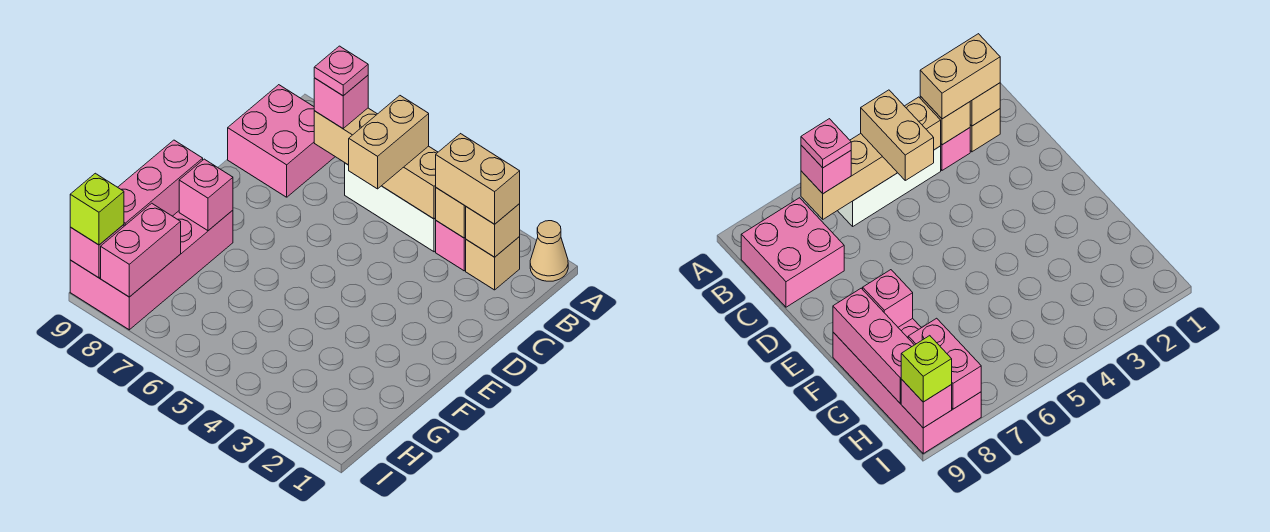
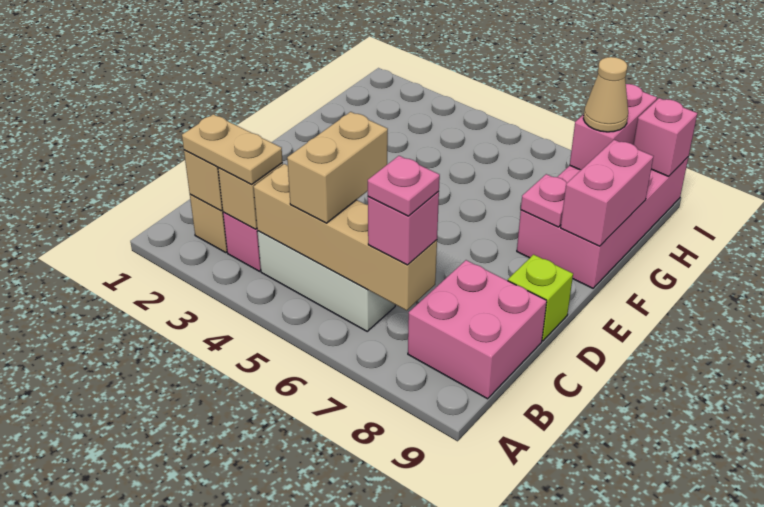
tan cone A1 level 1 -> tan cone H8 level 3
tan brick B2:B3 level 3 -> tan plate B2:B3 level 3
pink brick F8 level 2 -> pink plate F8 level 2
pink brick F9:H9 level 2 -> pink brick F9:G9 level 2
lime brick I9 level 3 -> lime brick D9 level 1

